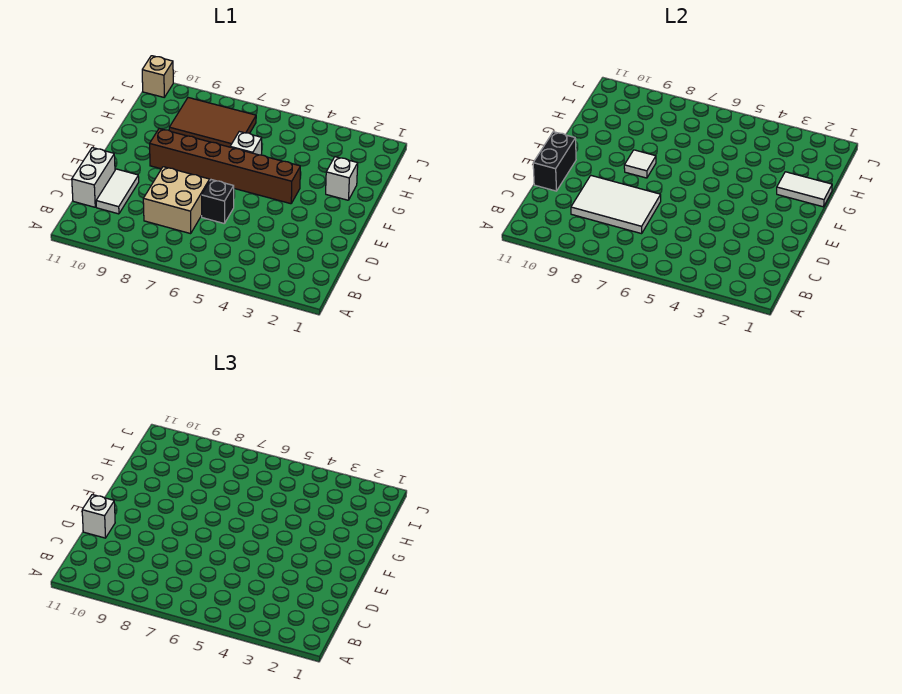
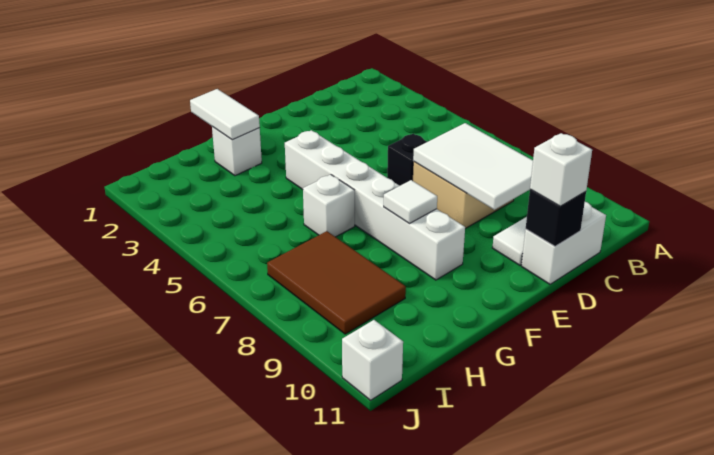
black brick D11:E11 level 2 -> black brick D11 level 2
brown brick F4:F9 level 1 -> white brick F4:F9 level 1
tan brick J11 level 1 -> white brick J11 level 1

